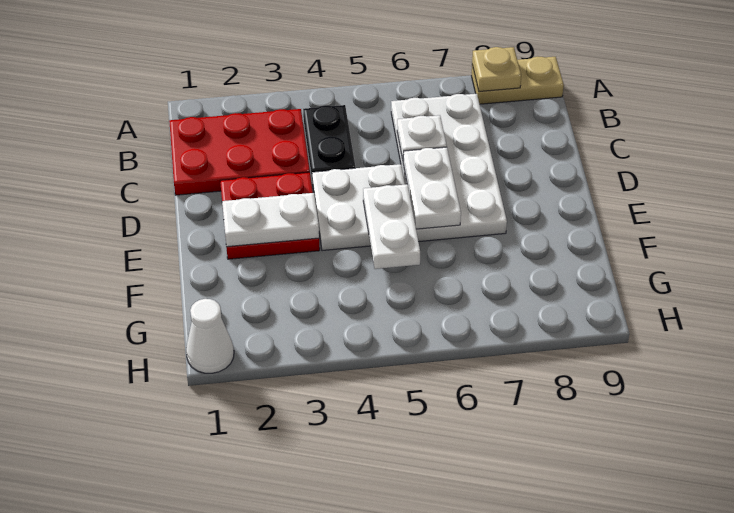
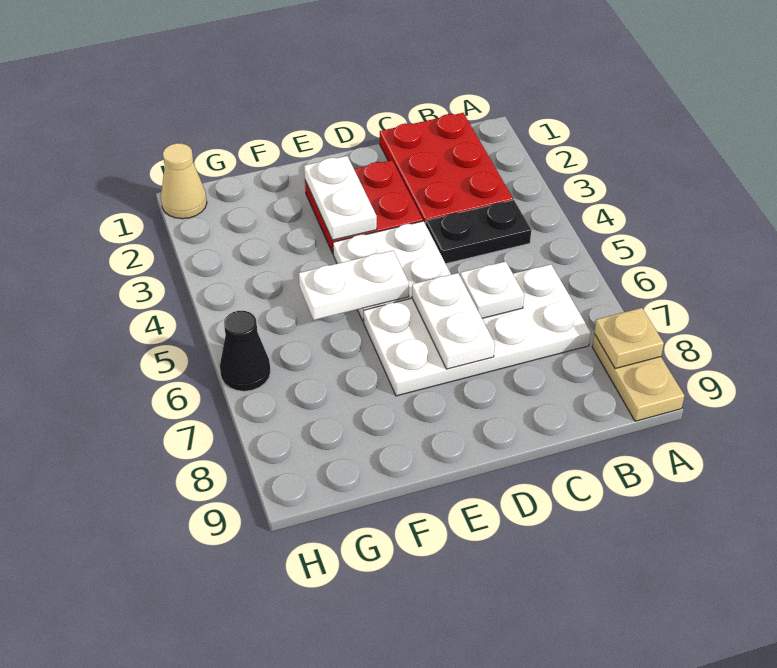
white plate D6:E6 level 2 -> white plate D6:D7 level 2
white cone H1 level 1 -> tan cone H1 level 1
none -> black cone H6 level 1

